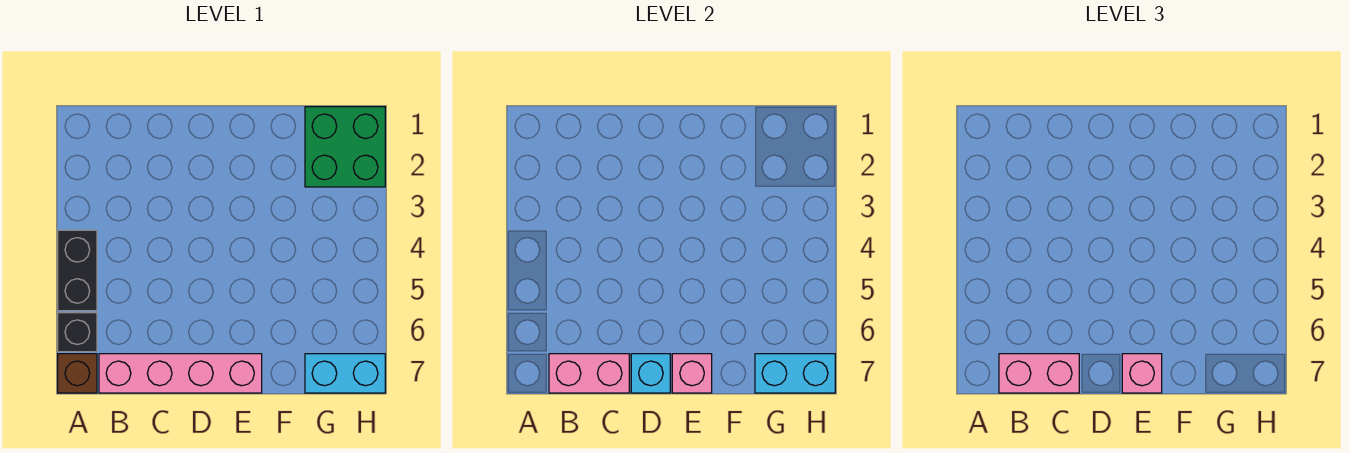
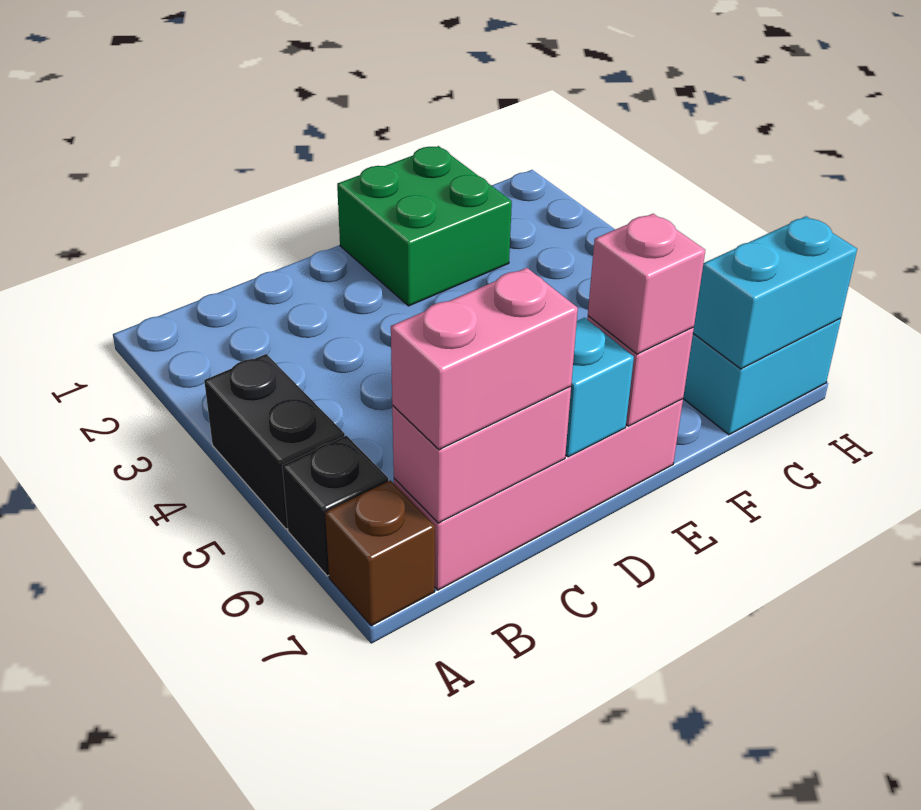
green brick G1:H2 level 1 -> green brick E1:F2 level 1

